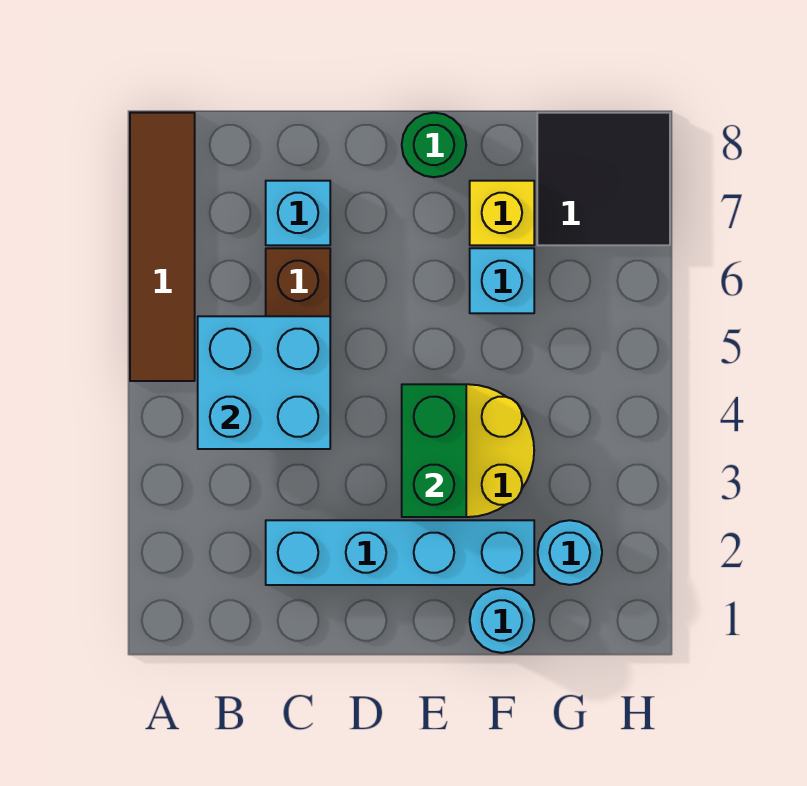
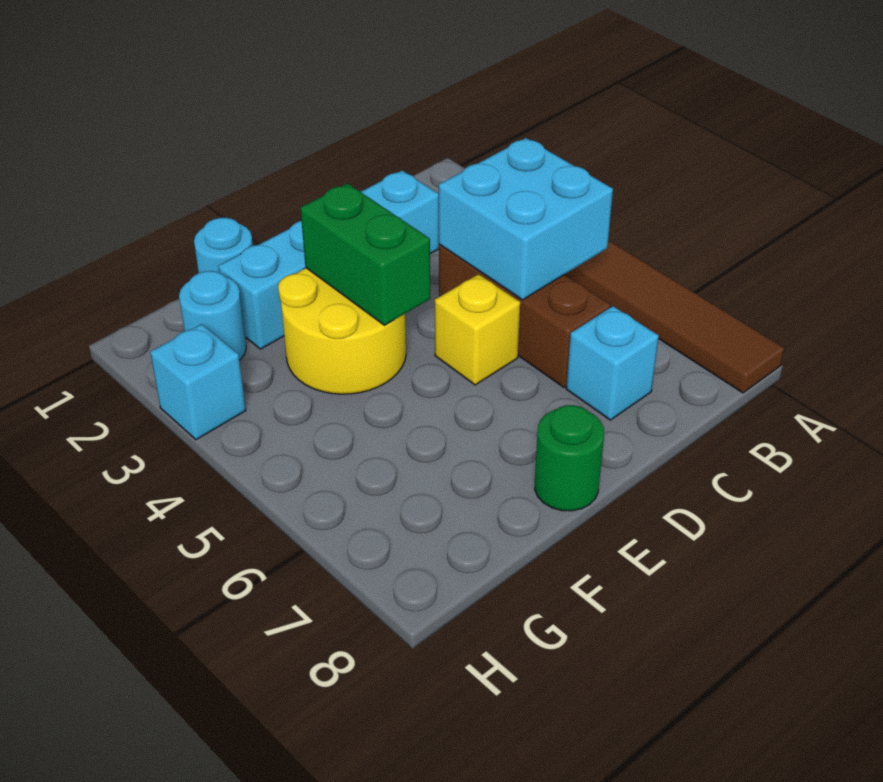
cyan brick F6 level 1 -> cyan brick H3 level 1
yellow brick F7 level 1 -> yellow brick D5 level 1
black tile G7:H8 level 1 -> none

